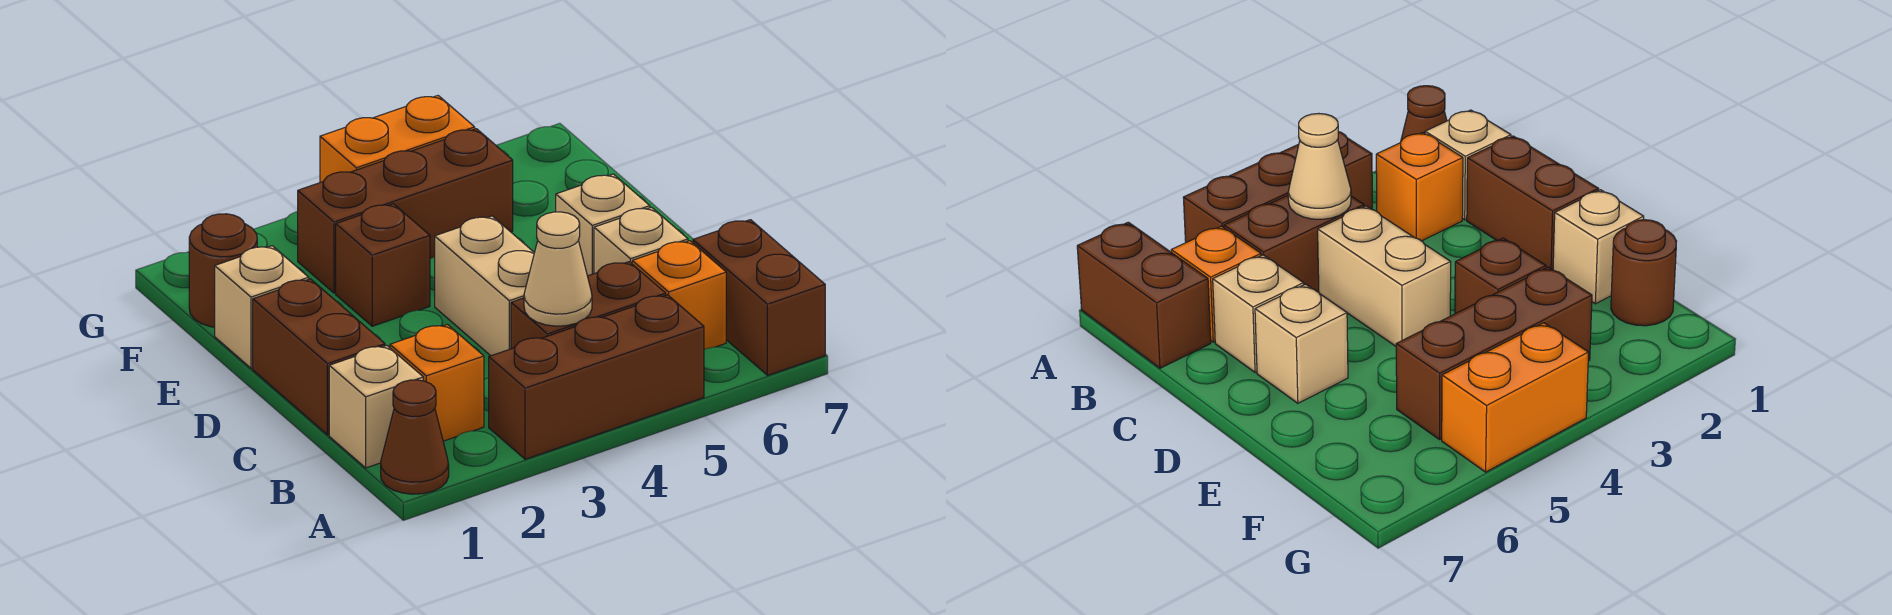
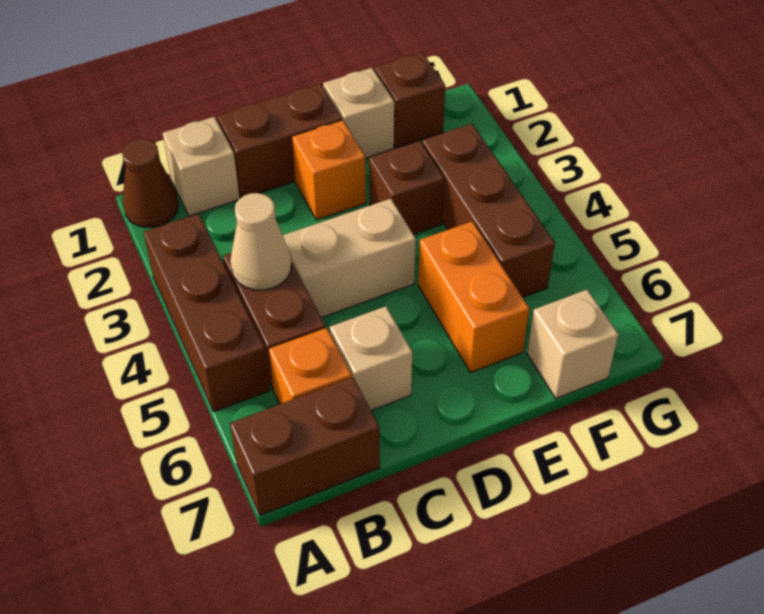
orange brick B2 level 1 -> orange brick D2 level 1
tan brick D6 level 1 -> tan brick F7 level 1
brown round brick F1 level 1 -> brown brick F1 level 1
orange brick G4:G5 level 1 -> orange brick E5:E6 level 1

